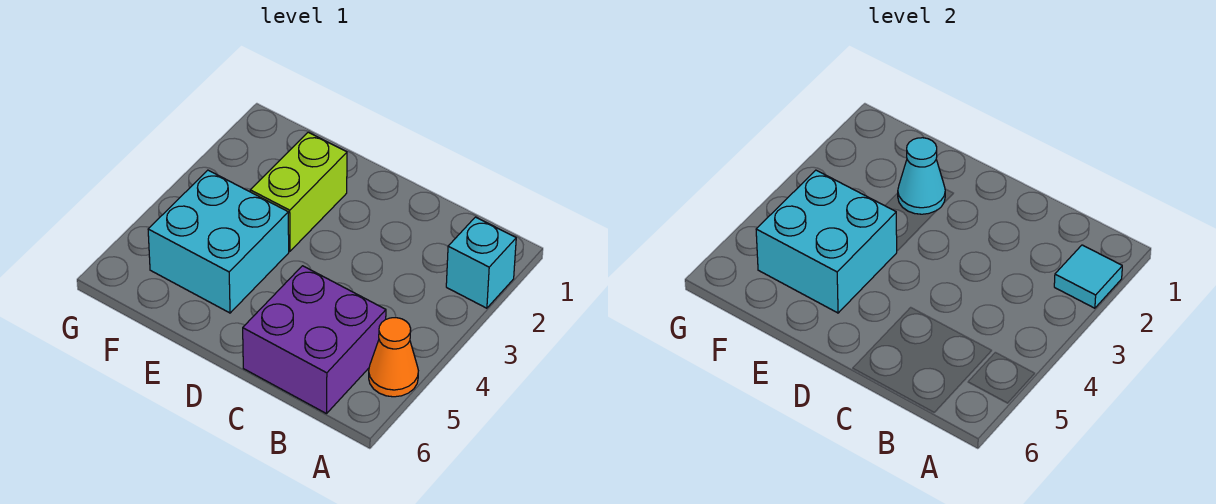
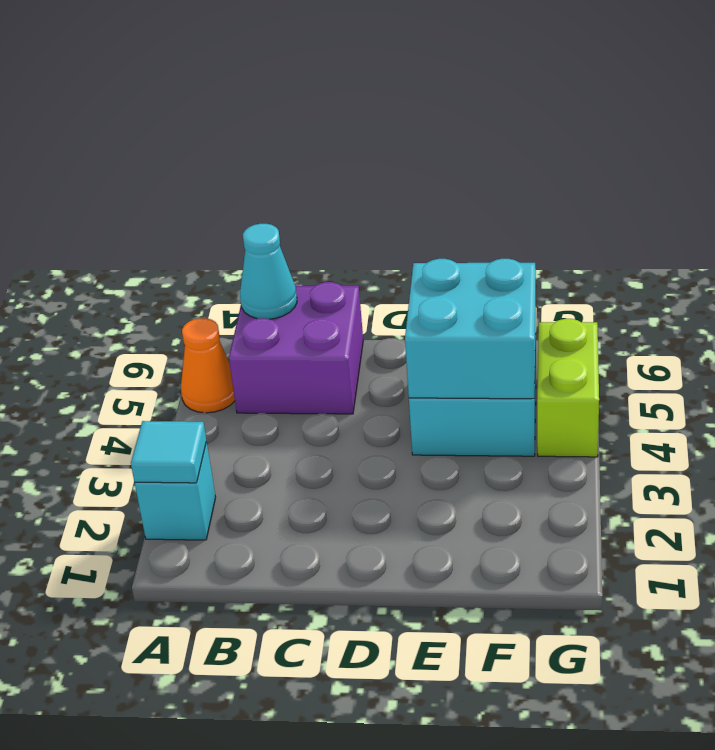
lime brick E2:E3 level 1 -> lime brick G4:G5 level 1
cyan cone E2 level 2 -> cyan cone B6 level 2

